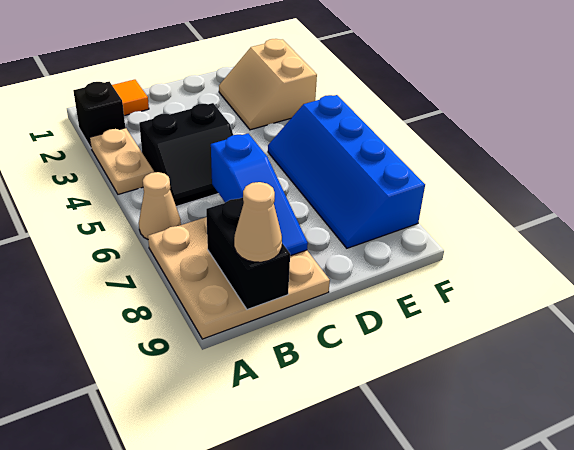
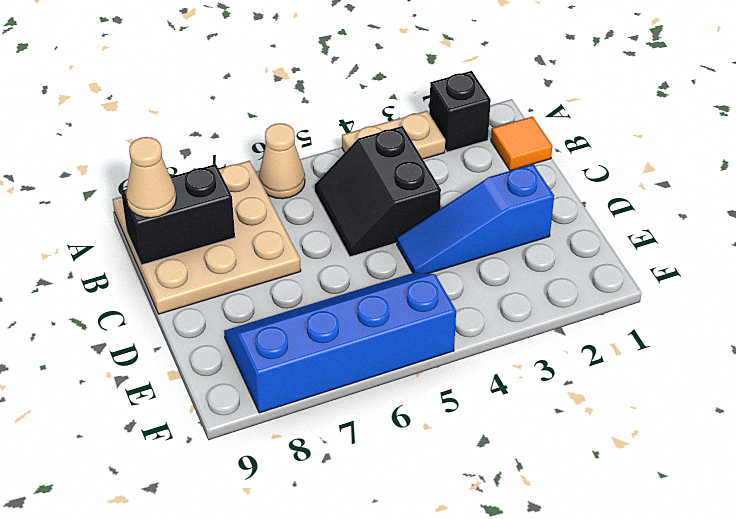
blue slope C6:C8 level 2 top 6 -> blue slope D2:D4 level 1 top 2
tan slope E2:F3 level 1 top F -> none

